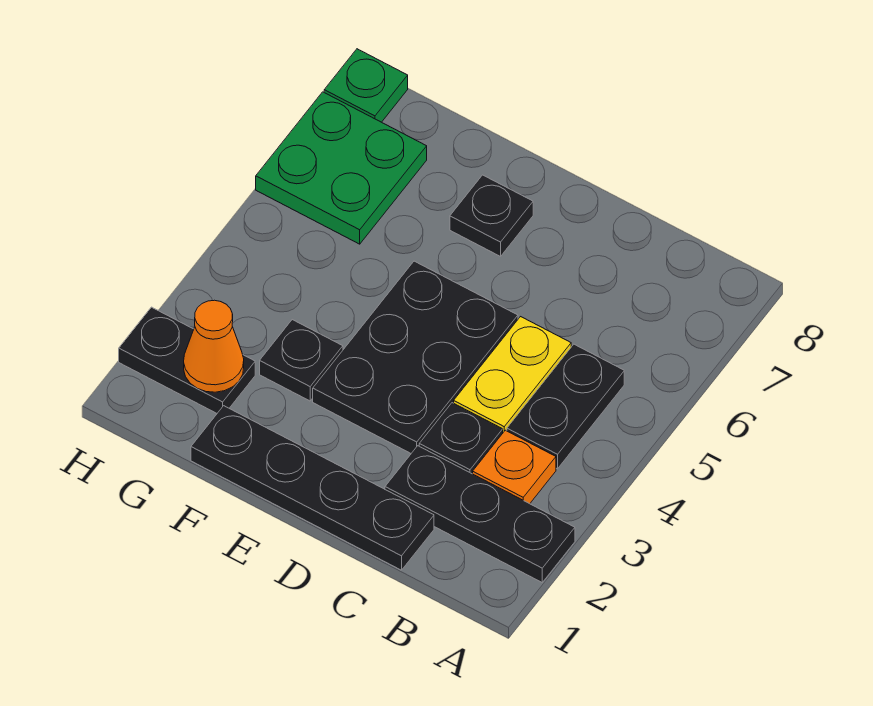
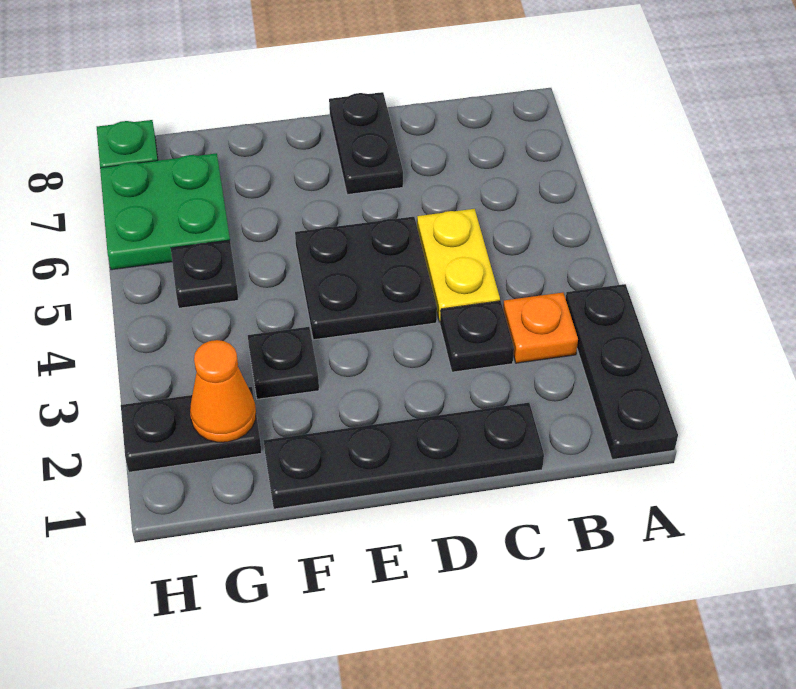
black plate A2:C2 level 1 -> black plate A1:A3 level 1
black plate B4:B5 level 1 -> black plate D7:D8 level 1
black plate D3:E5 level 1 -> black plate D4:E5 level 1
black plate E7 level 1 -> black plate G5 level 1

